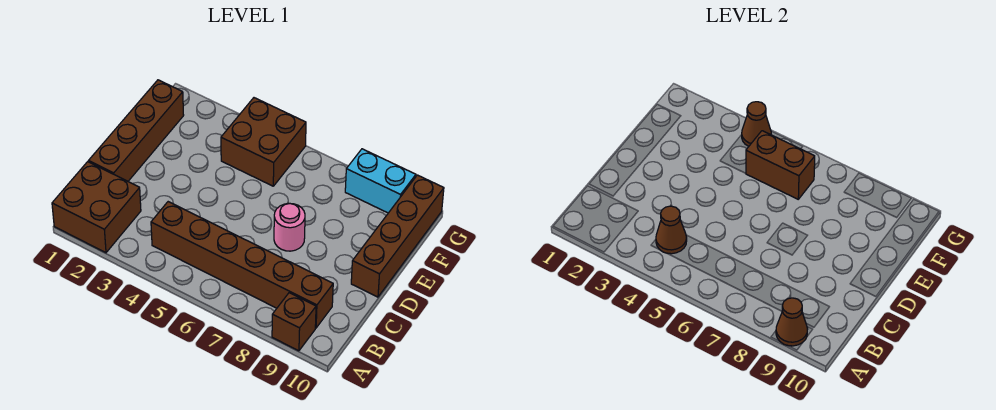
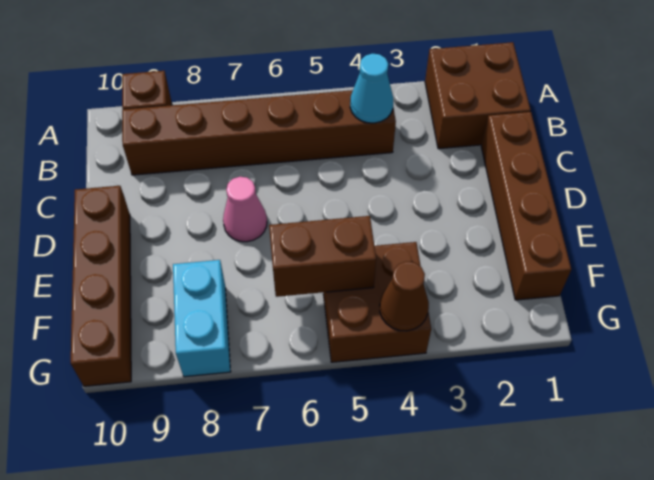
brown cone A9 level 2 -> none
brown cone B4 level 2 -> cyan cone B4 level 2
pink round brick D7 level 1 -> pink cone D7 level 1
cyan brick G8:G9 level 1 -> cyan brick F8:G8 level 1

